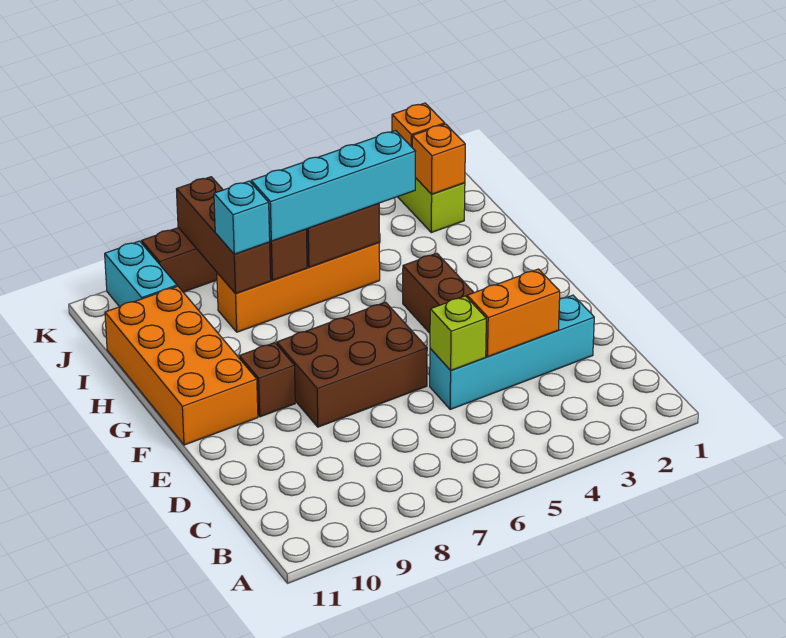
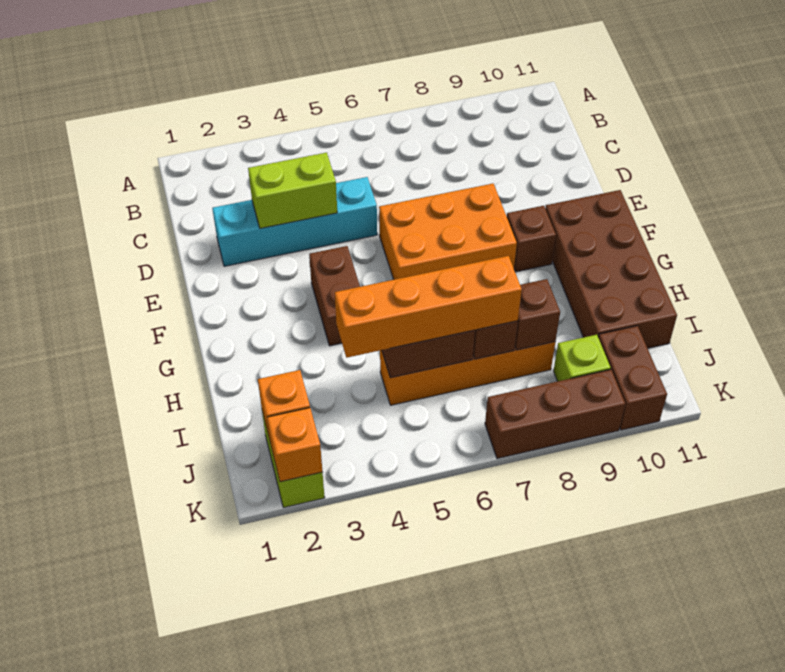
orange brick D3:D4 level 2 -> lime brick D3:D4 level 2
lime brick D5 level 2 -> lime brick J9 level 1
brown brick E6:F8 level 1 -> orange brick E6:F8 level 1
orange brick F10:I11 level 1 -> brown brick F10:I11 level 1
cyan brick I4:I7 level 3 -> orange brick I4:I7 level 3
brown brick I8:K8 level 2 -> brown brick I8 level 2
cyan brick I8 level 3 -> none
cyan brick J10:K10 level 1 -> brown brick J10:K10 level 1

